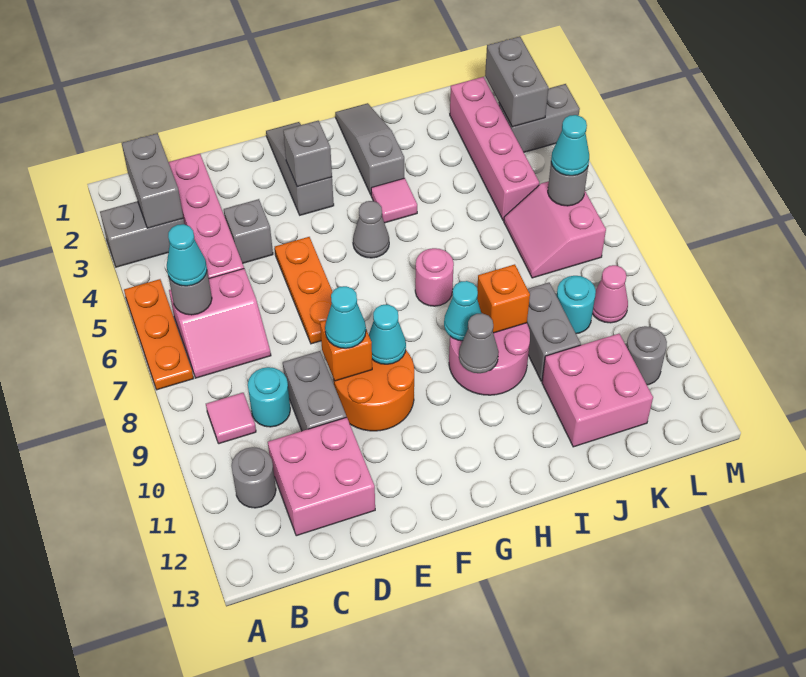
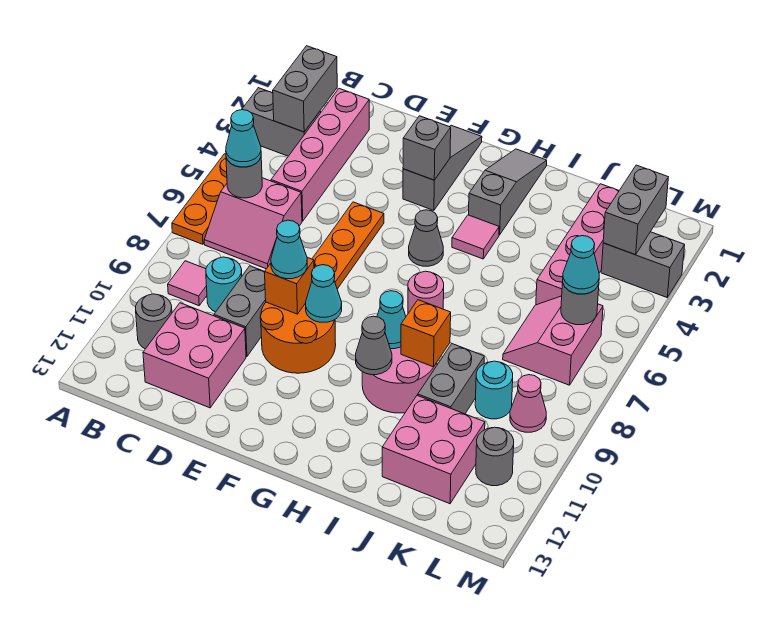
grey brick D4 level 1 -> none

